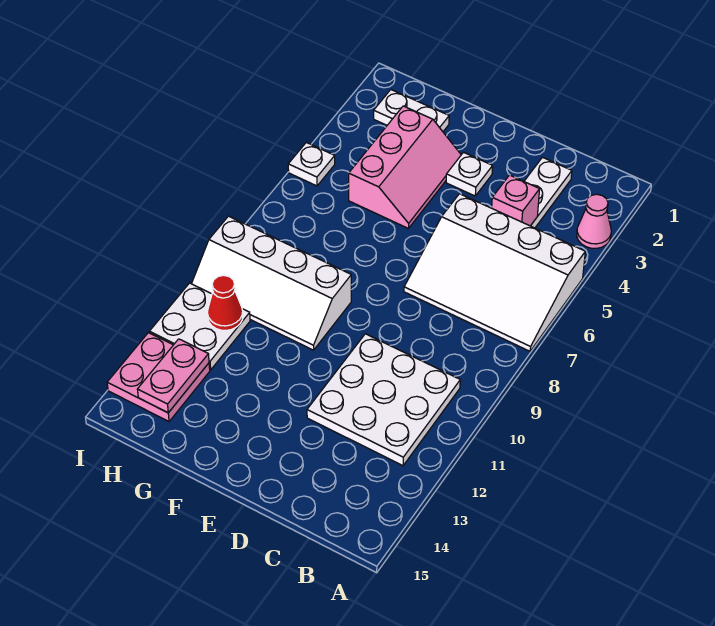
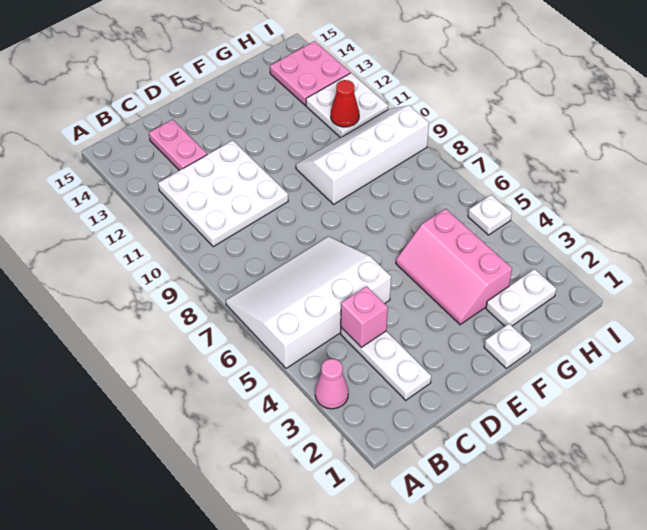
white plate E3 level 1 -> white plate F1 level 1
pink plate H13:H14 level 2 -> pink plate C13:C14 level 1

